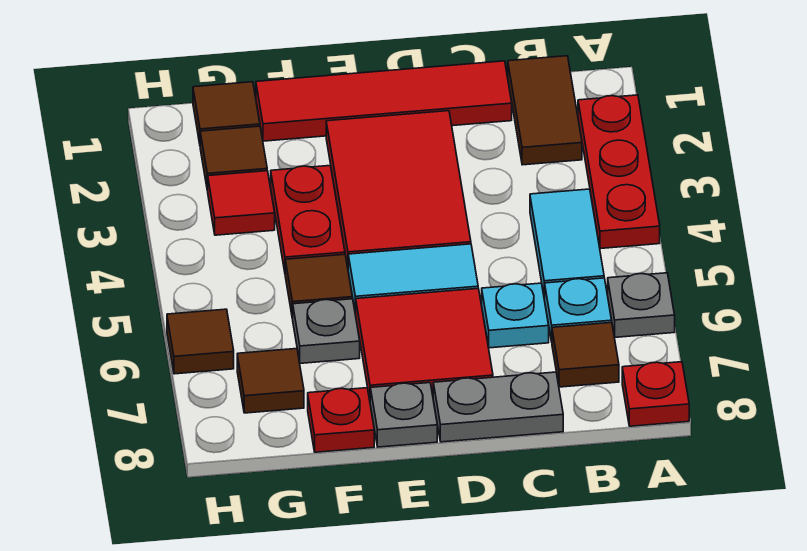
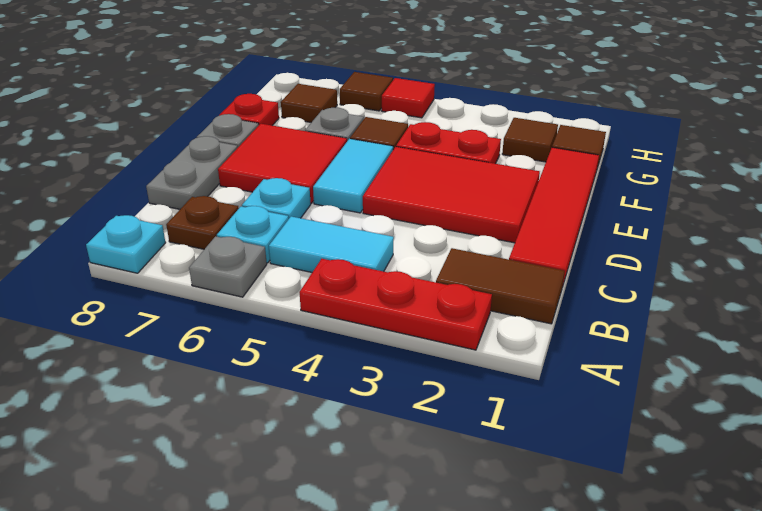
red plate A8 level 1 -> cyan plate A8 level 1
brown tile B7 level 1 -> brown plate B7 level 1
red tile G3 level 1 -> red tile H5 level 1

